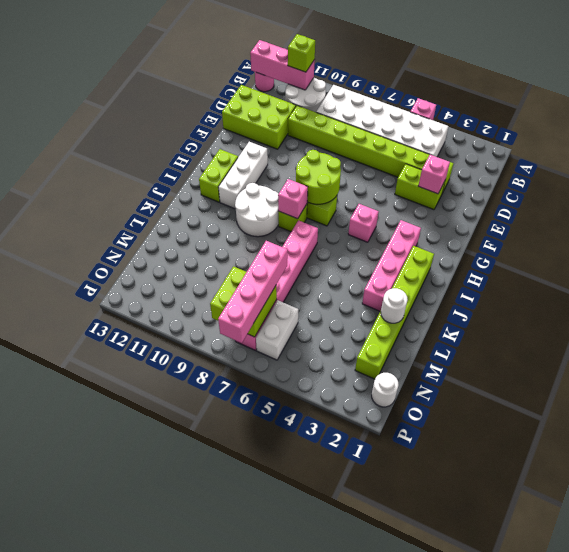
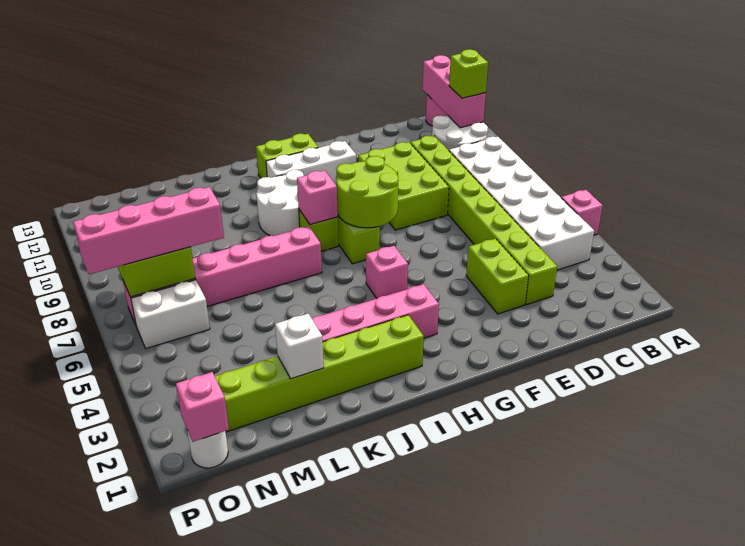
lime brick D11:E13 level 1 -> lime brick E8:F10 level 1
pink brick E3 level 2 -> pink brick O1 level 2
white round brick L2 level 2 -> white brick L2 level 2

